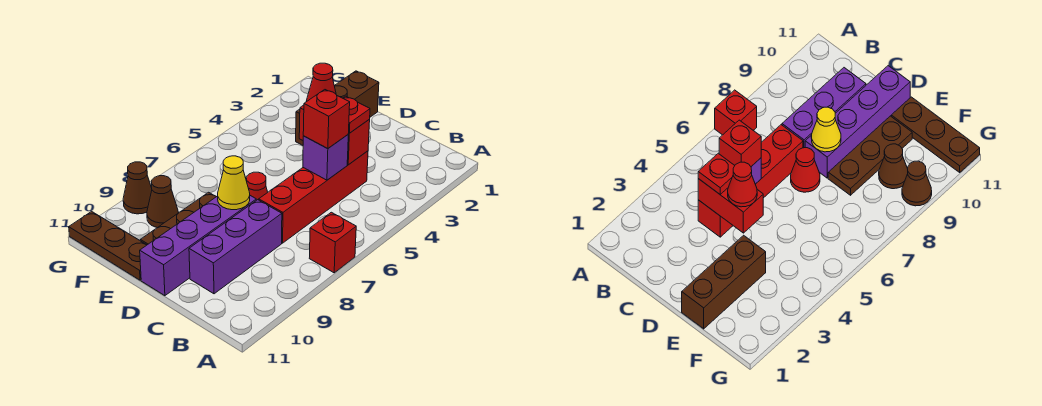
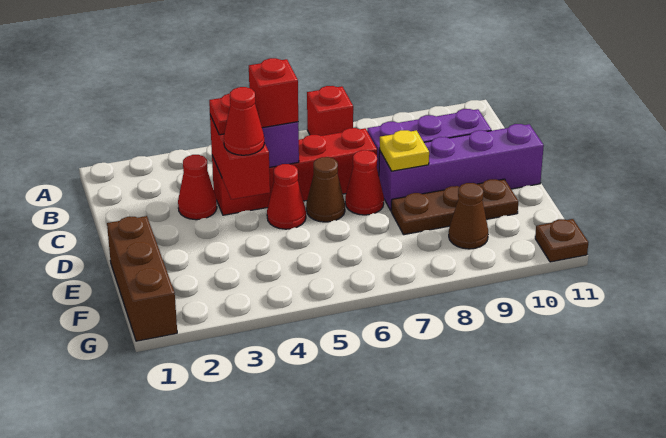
none -> red cone C3 level 1
none -> red cone D5 level 1
yellow cone D8 level 2 -> yellow plate D8 level 2
brown brick E1:E3 level 1 -> brown brick E1:G1 level 1
brown plate E11:G11 level 1 -> brown plate G11 level 1
brown cone G9 level 1 -> brown cone D6 level 1

